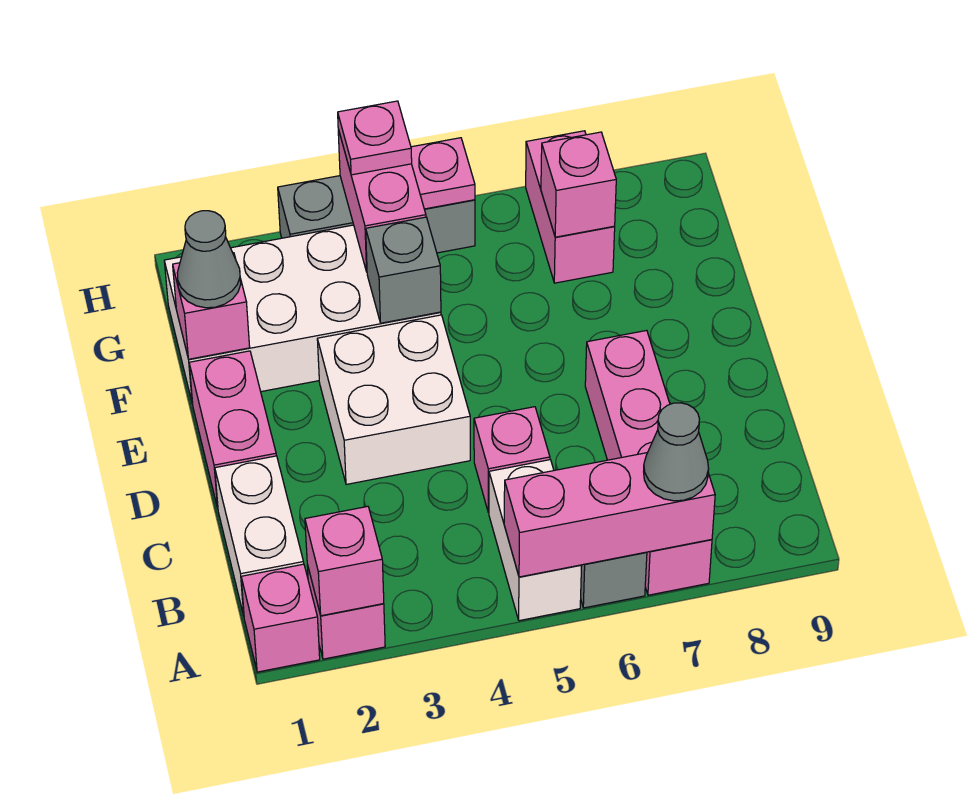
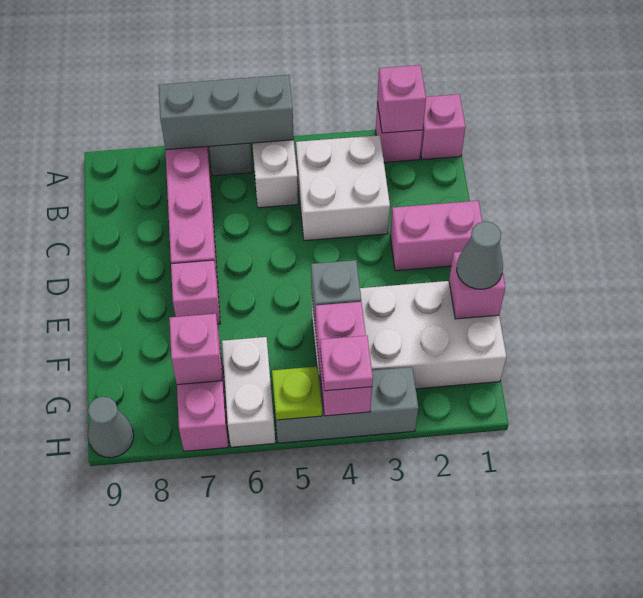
pink brick A5:A7 level 2 -> grey brick A5:A7 level 2
grey cone A7 level 3 -> grey cone H9 level 1
white brick B1:C1 level 1 -> white brick G6:H6 level 1
pink brick C5 level 1 -> pink brick E7 level 1
pink brick D1:E1 level 1 -> pink brick D1:D2 level 1
white brick D3:E4 level 1 -> white brick B3:C4 level 1
pink plate H5 level 2 -> lime plate H5 level 2

